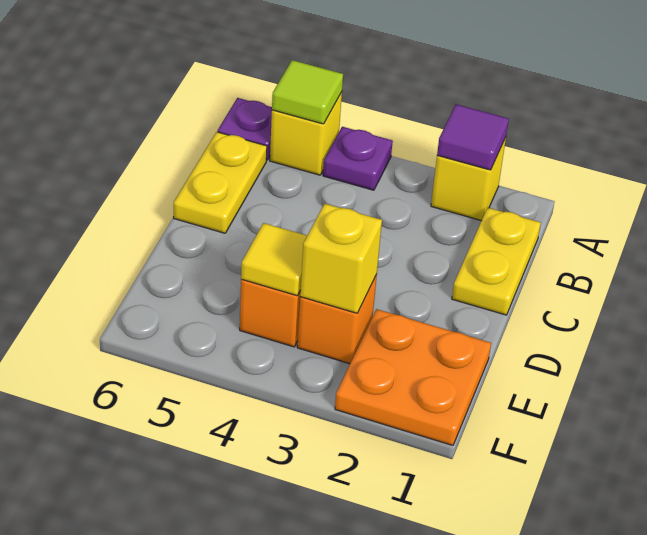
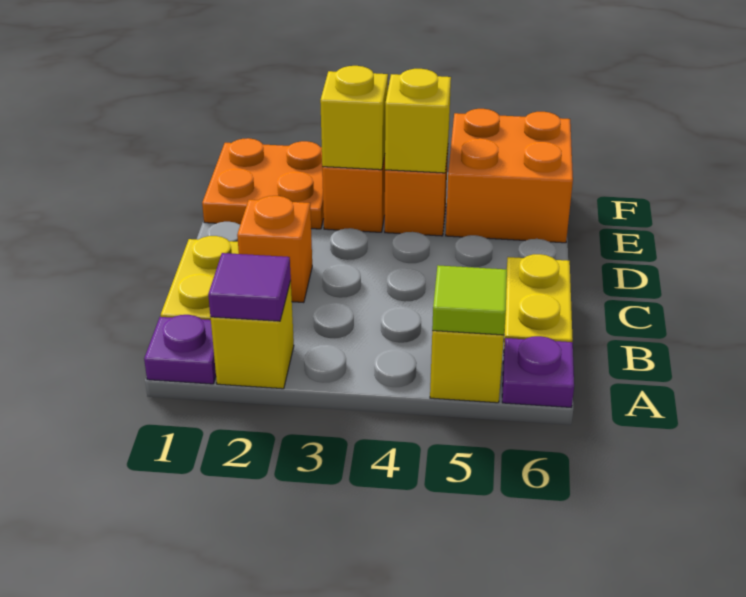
purple plate A4 level 1 -> purple plate A1 level 1
none -> orange brick C2 level 1
yellow tile E4 level 2 -> yellow brick E4 level 2
none -> orange brick E5:F6 level 1

